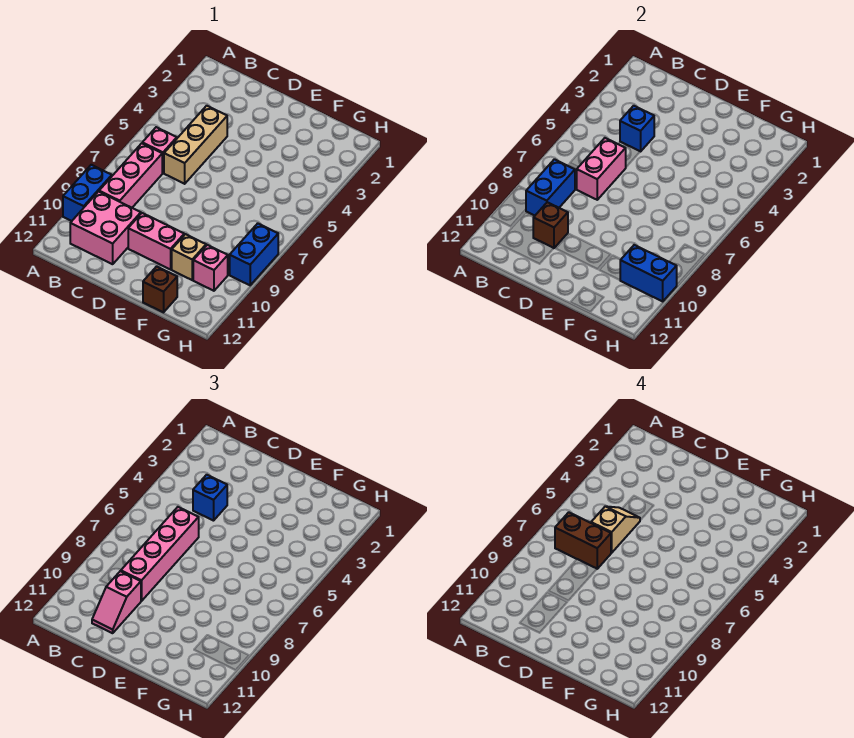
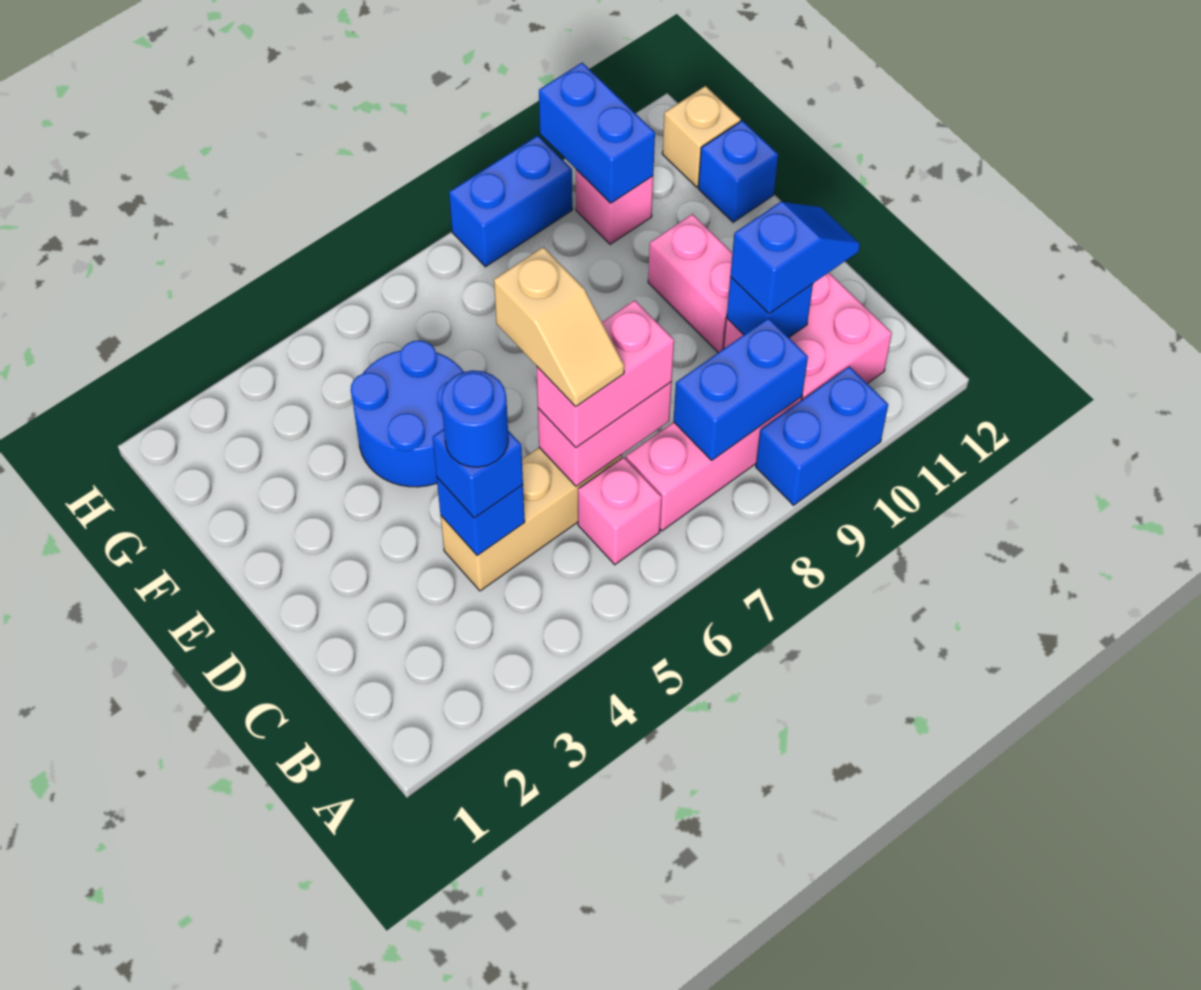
brown brick B7:C7 level 4 -> none
none -> blue round brick C4 level 4
tan slope C5:C6 level 4 top 6 -> tan slope C6:D6 level 4 top D
pink brick C6:C9 level 3 -> pink brick C6:C7 level 3
brown brick C10 level 2 -> blue brick C10 level 2
pink slope C10:C11 level 3 top 10 -> blue slope C10:C11 level 3 top 10
none -> blue round brick E4:F5 level 1
tan brick F10 level 1 -> tan brick G12 level 1
brown brick F12 level 1 -> blue brick F12 level 1

